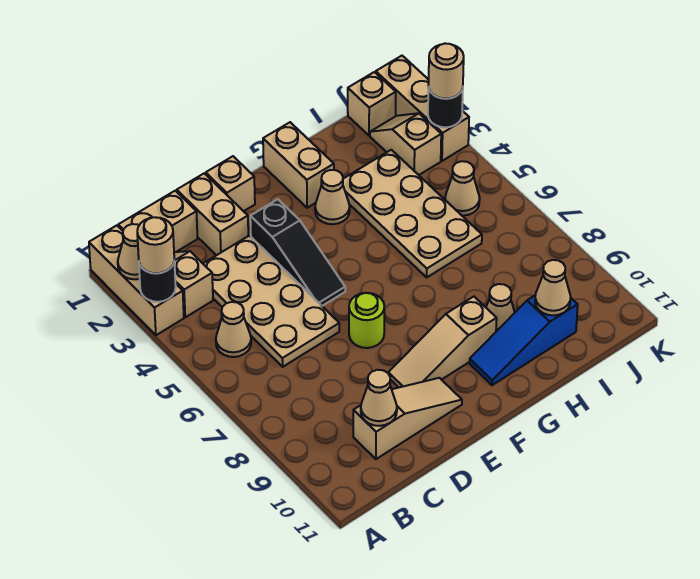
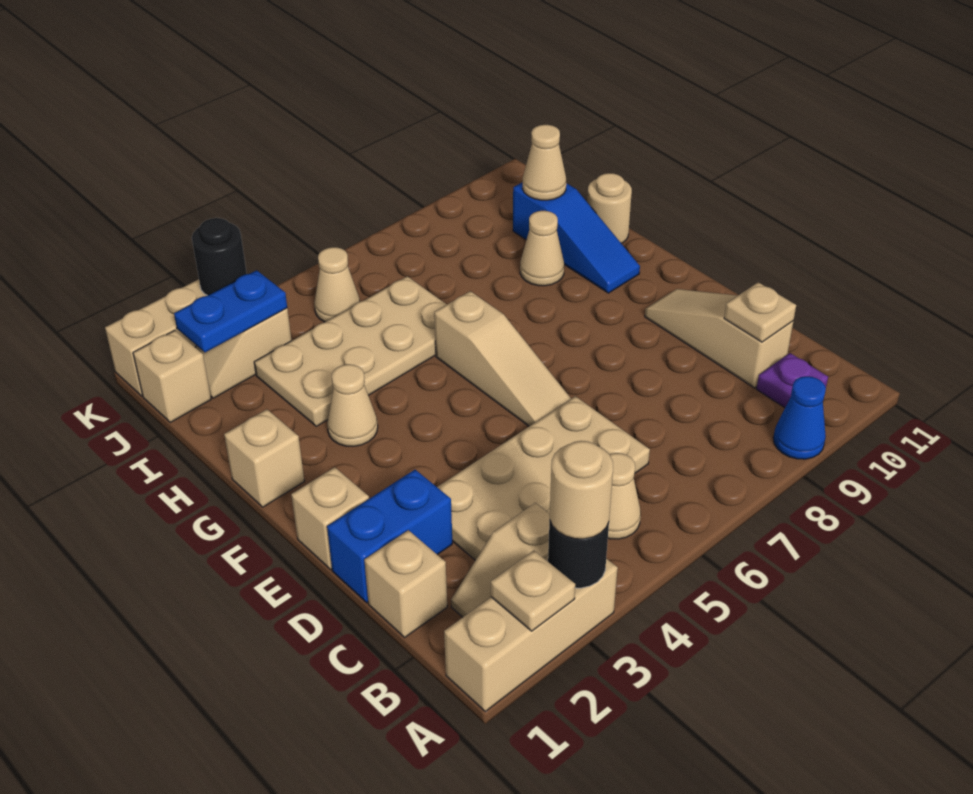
tan cone A2 level 2 -> tan plate A2 level 2
none -> blue cone A9 level 1
tan brick B1:C1 level 1 -> tan brick C1 level 1
none -> purple plate B10 level 1
tan cone C10 level 2 -> tan plate C10 level 2
tan brick D1:D2 level 1 -> blue brick D1:D2 level 1
black slope E3:E5 level 1 top 3 -> none
lime round brick E7 level 1 -> none
tan slope E9:G9 level 1 top G -> tan slope E6:G6 level 1 top G
tan brick G1:G2 level 1 -> tan brick G1 level 1
none -> blue plate J2:J3 level 2
tan round brick K3 level 3 -> tan round brick H11 level 1

